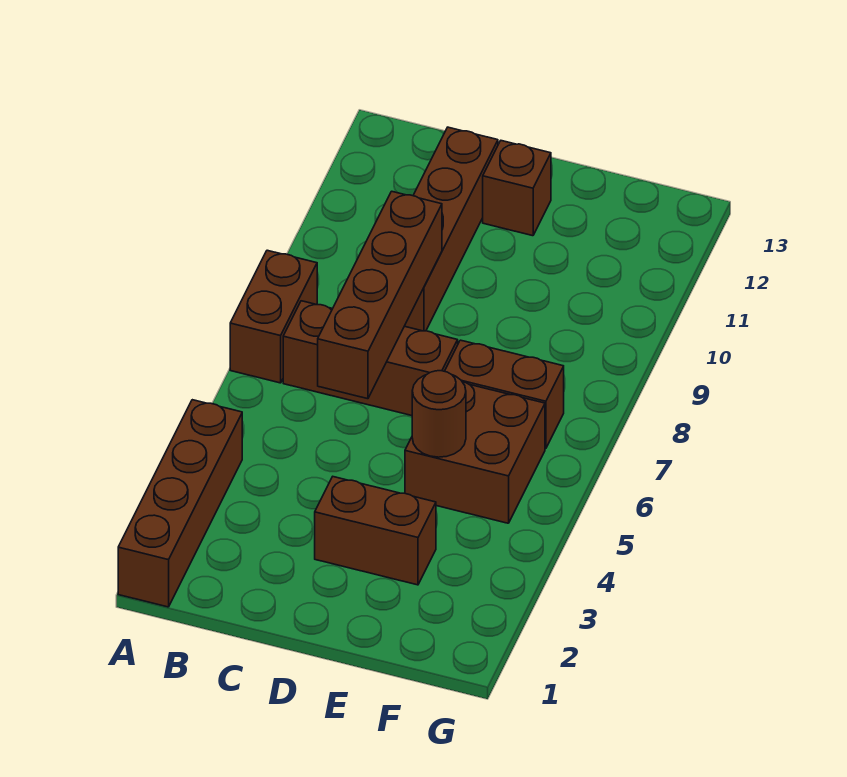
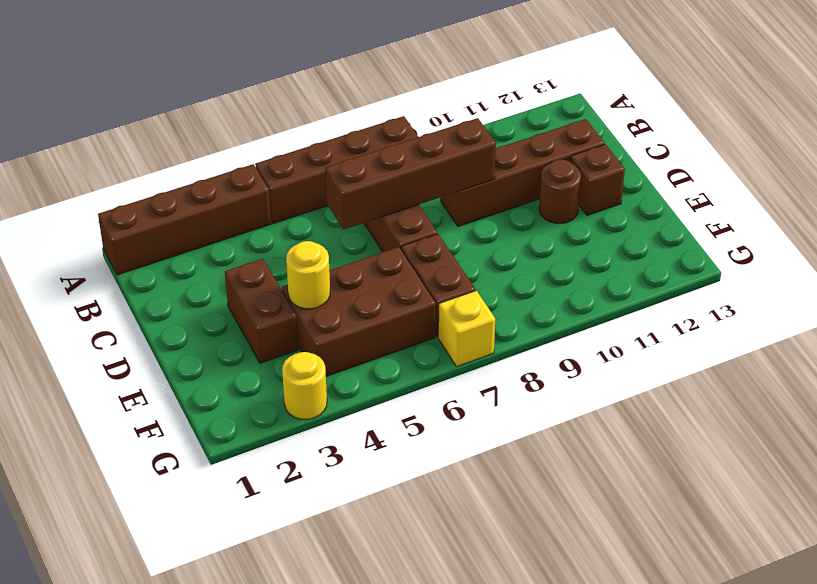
brown brick A7:A8 level 1 -> brown brick A5:A8 level 1
none -> yellow round brick E4 level 2
brown brick E5:F6 level 1 -> brown brick E4:F6 level 1
brown round brick E5 level 2 -> brown round brick D11 level 1
none -> yellow round brick G3 level 1
none -> yellow brick G7 level 1

